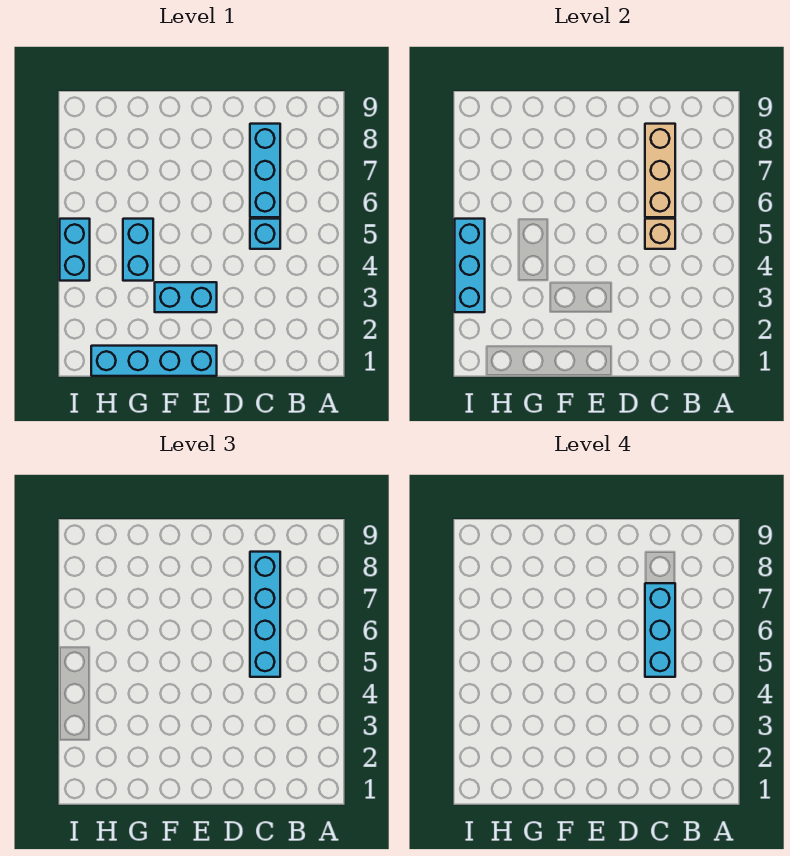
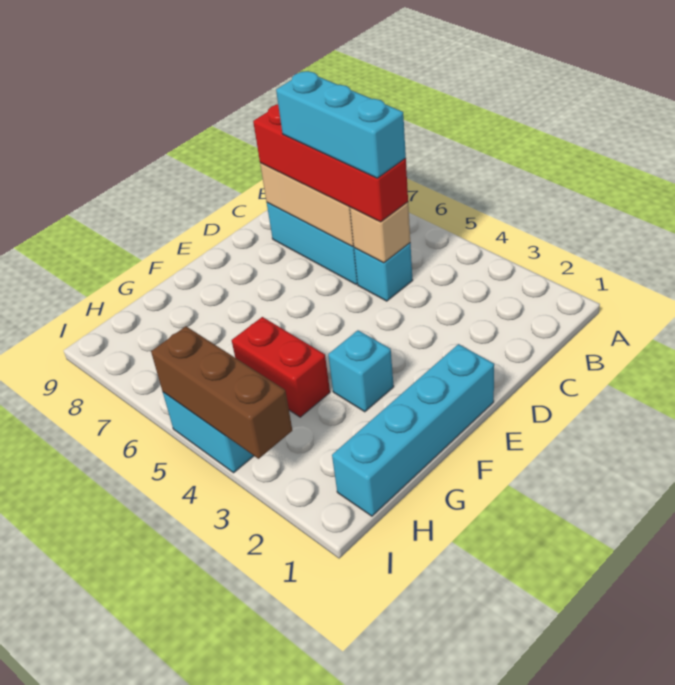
cyan brick C5:C8 level 3 -> red brick C5:C8 level 3
cyan brick E3:F3 level 1 -> cyan brick F3 level 1
cyan brick G4:G5 level 1 -> red brick G4:G5 level 1
cyan brick I3:I5 level 2 -> brown brick I3:I5 level 2

